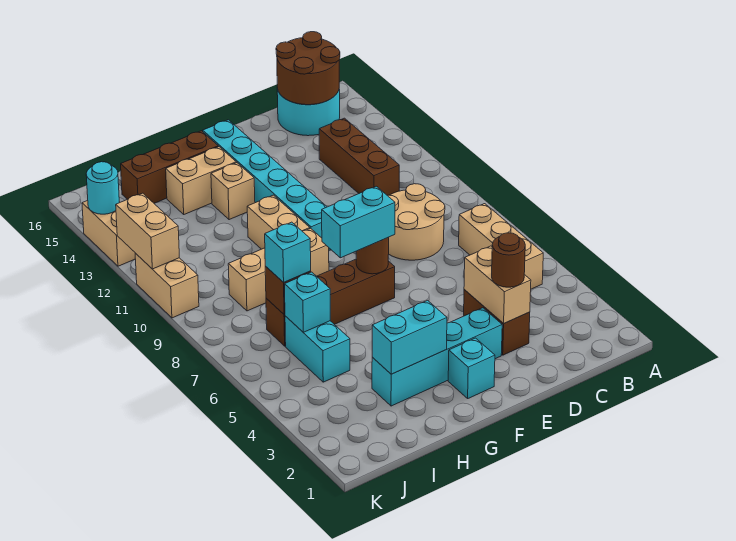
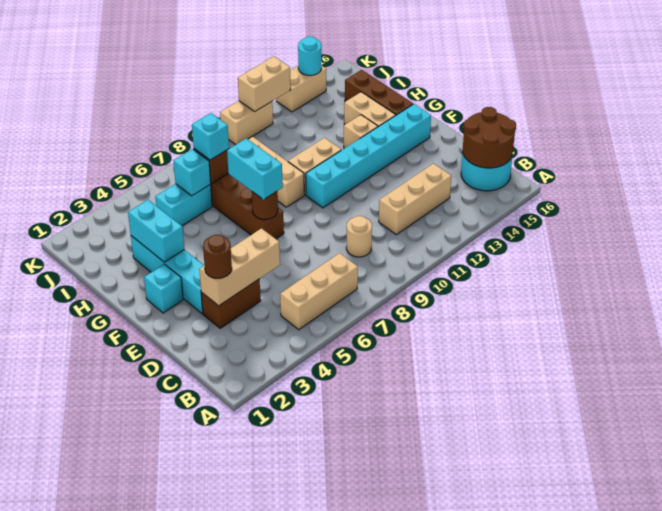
tan round brick C8:D9 level 1 -> tan round brick C9 level 1
brown brick C11:C13 level 1 -> tan brick C11:C13 level 1
tan brick D3:D4 level 2 -> tan brick D3:D5 level 2

